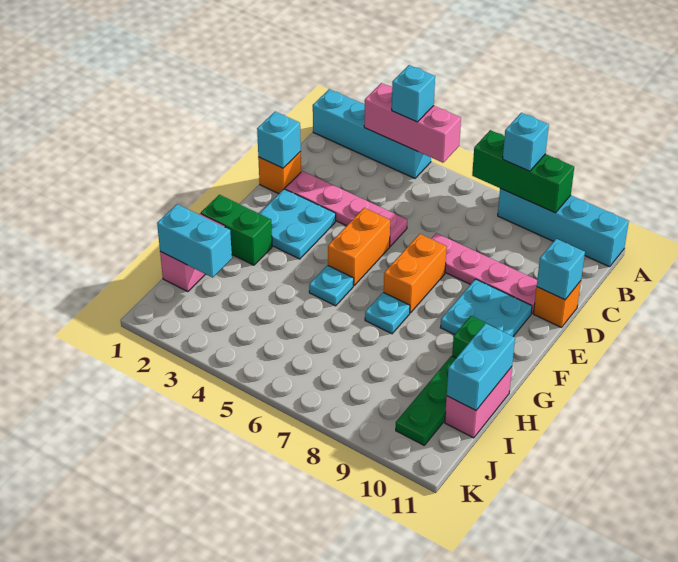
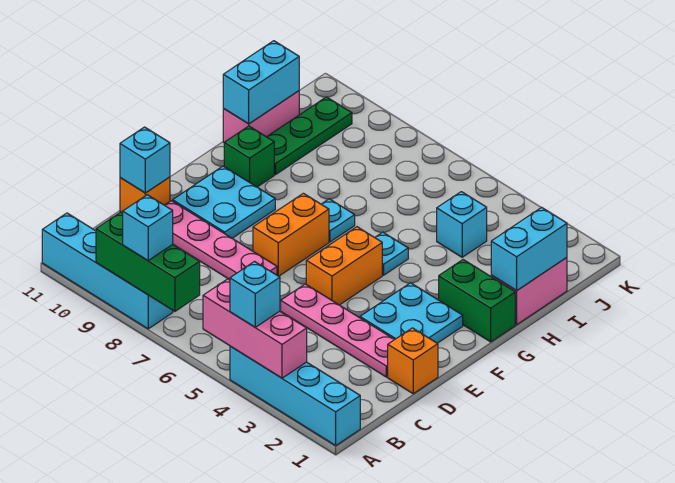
cyan brick D1 level 2 -> cyan brick I4 level 1
cyan brick I1:I2 level 2 -> cyan brick H1:I1 level 2

